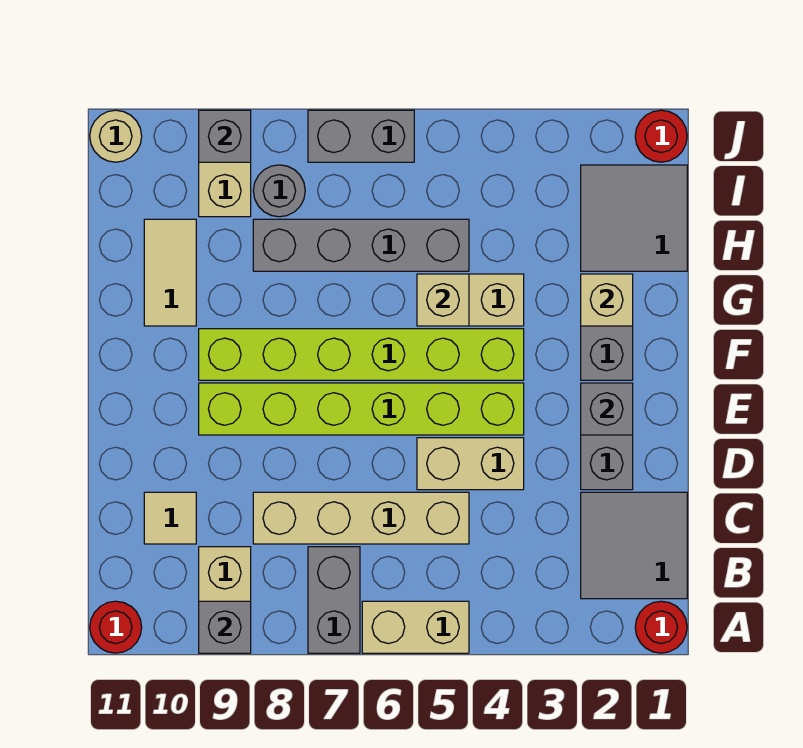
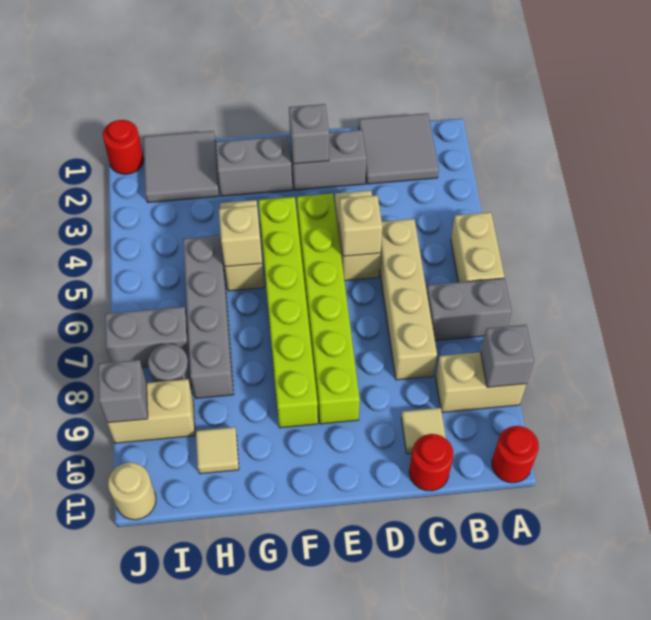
red round brick A1 level 1 -> red round brick C11 level 1
tan brick G2 level 2 -> tan brick D5 level 2
tan tile G10:H10 level 1 -> tan tile H10 level 1
grey brick J6:J7 level 1 -> grey brick I7:J7 level 1

